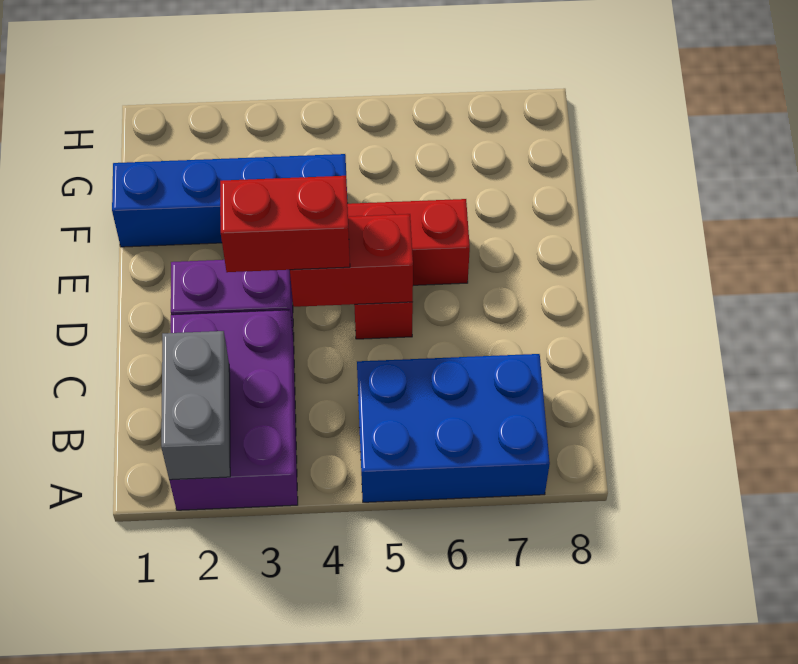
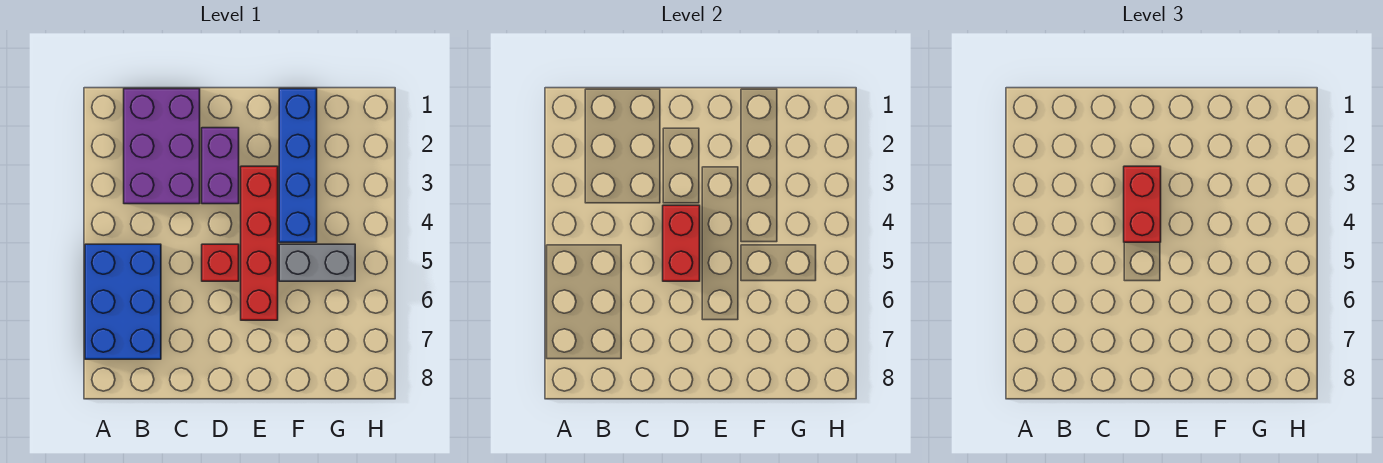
purple brick A2:C3 level 1 -> purple brick B1:C3 level 1
grey brick A2:B2 level 2 -> grey brick F5:G5 level 1

